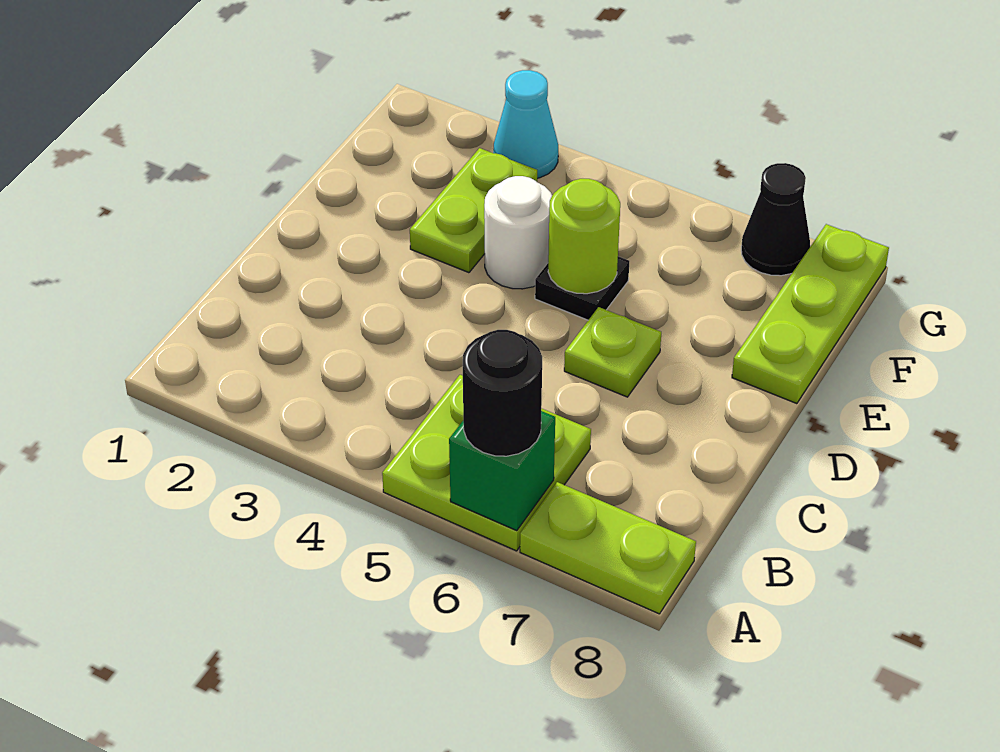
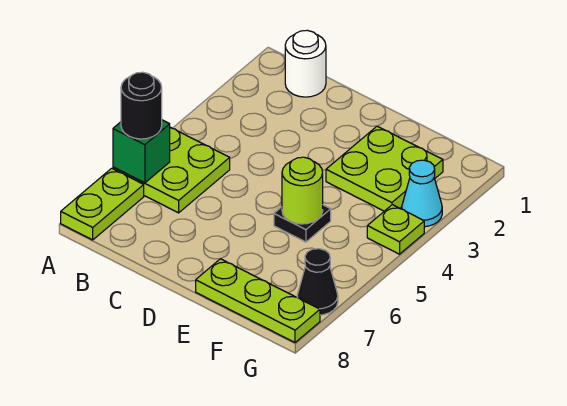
lime plate D6 level 1 -> lime plate G4 level 1
lime plate E3:F3 level 1 -> lime plate E2:F3 level 1
white round brick E4 level 1 -> white round brick B1 level 1

